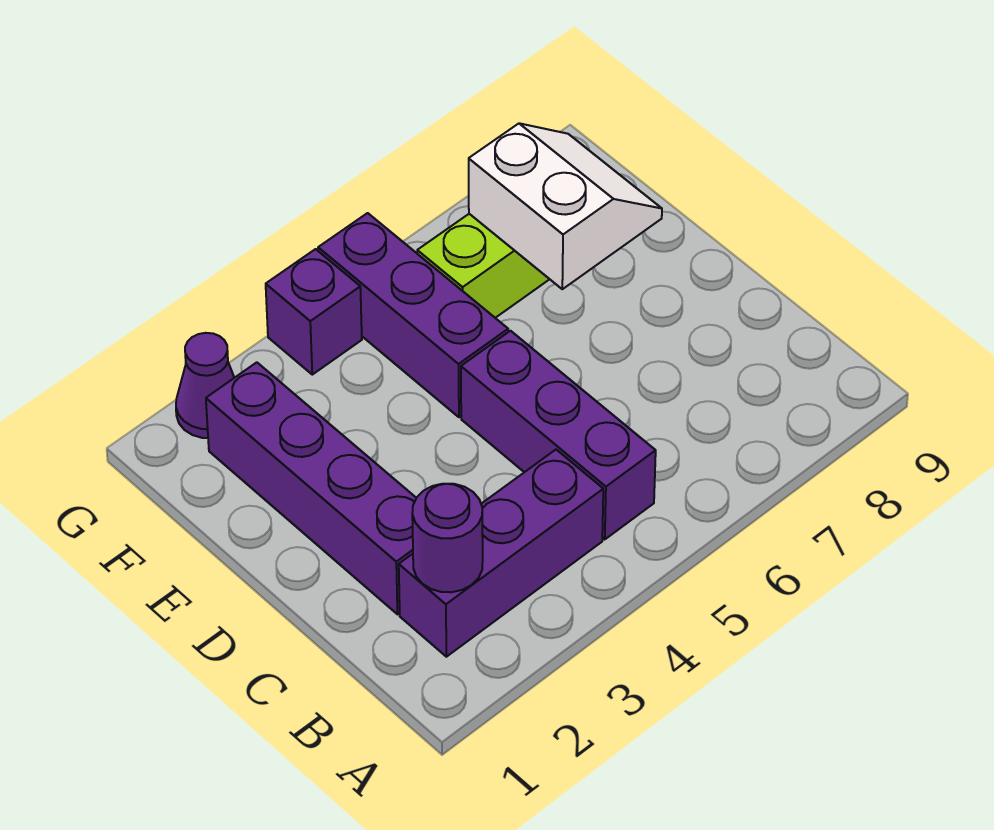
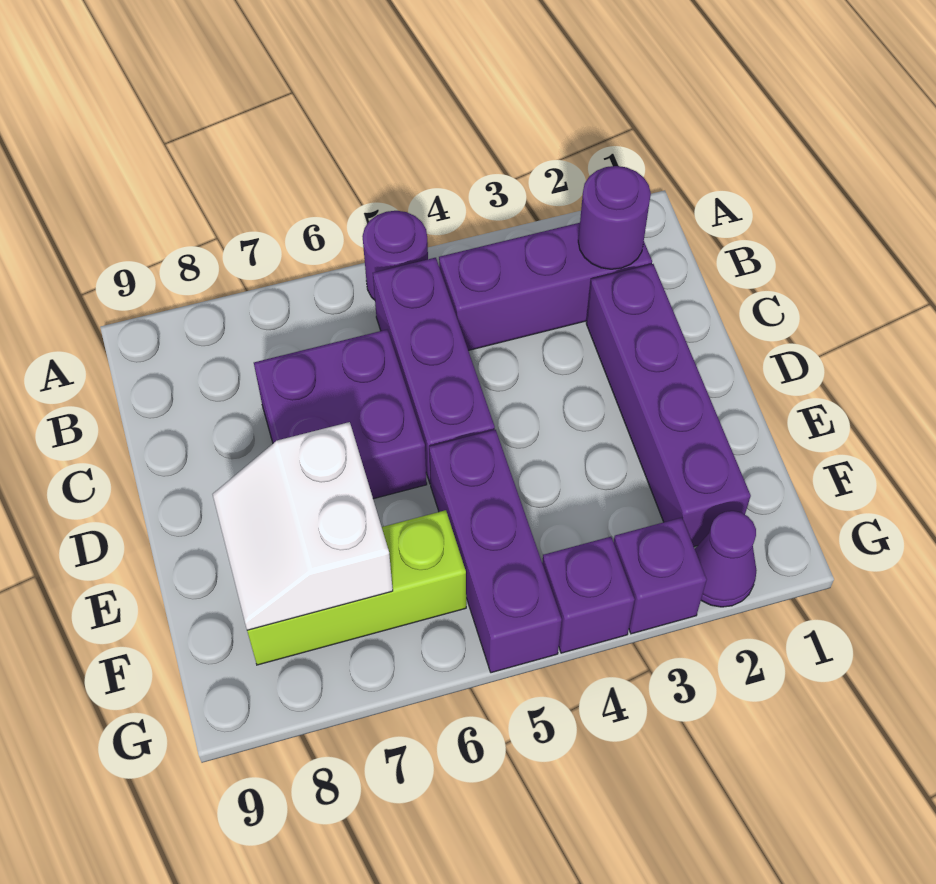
none -> purple round brick A5 level 1
none -> purple brick C6:D7 level 1
none -> purple brick G3 level 1

